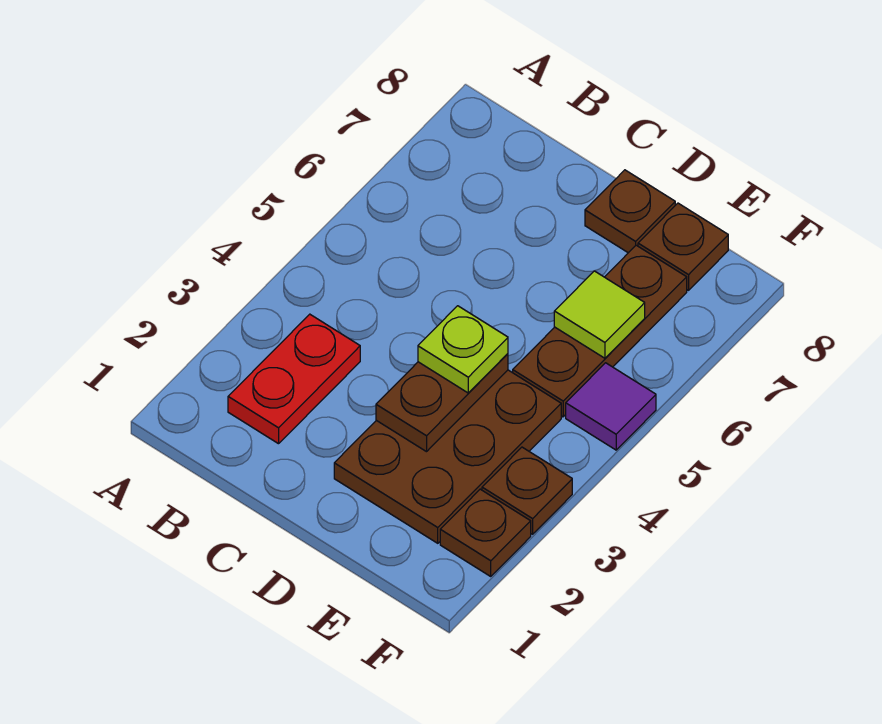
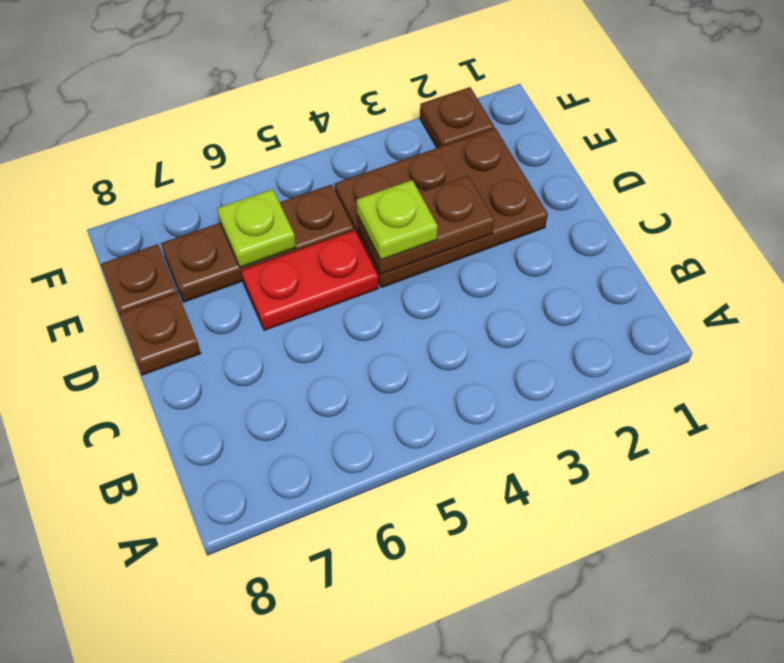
red plate B2:B3 level 1 -> red plate D5:D6 level 1
lime tile E6 level 2 -> lime plate E6 level 2
brown plate F3 level 1 -> none
purple tile F5 level 1 -> none

